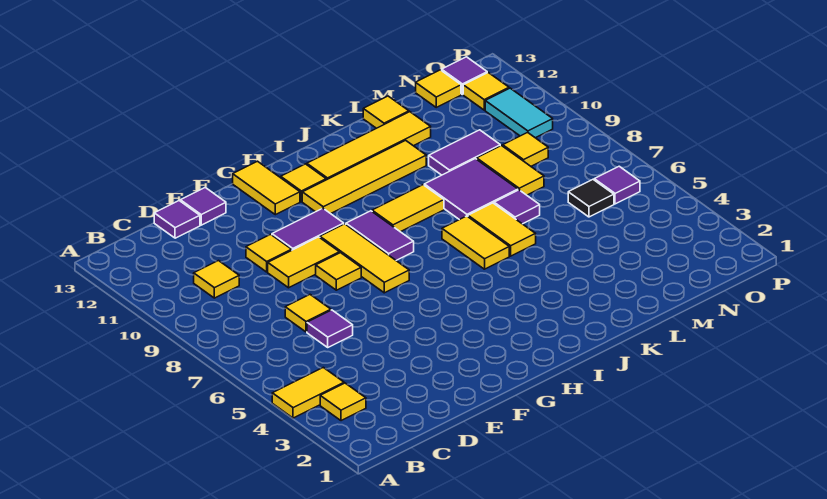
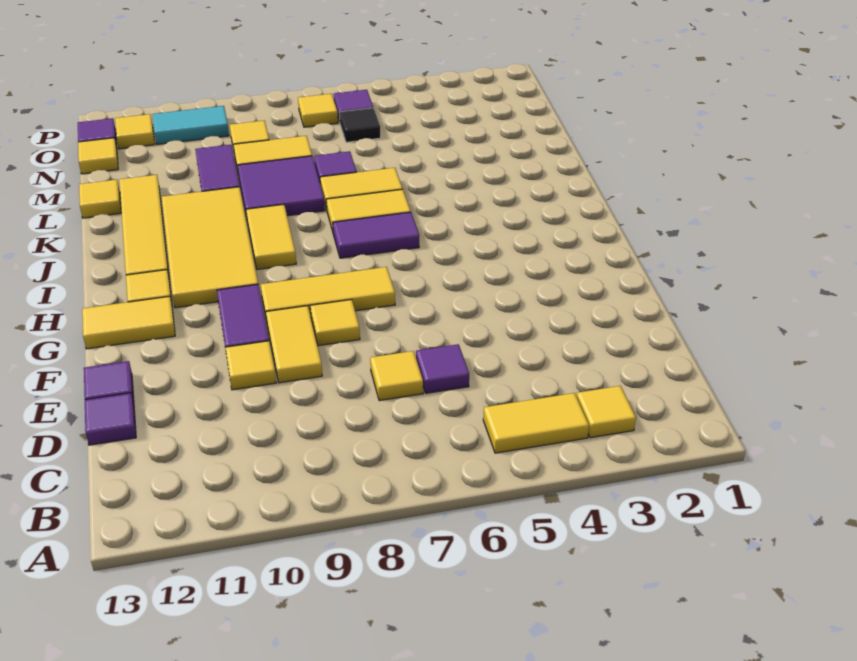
yellow tile A4:B4 level 1 -> yellow tile B4:B5 level 1
yellow tile C10 level 1 -> yellow tile O7 level 1
purple tile H8:H9 level 1 -> purple tile I6:I7 level 1
yellow tile H11:K11 level 1 -> yellow tile H10:K11 level 1

